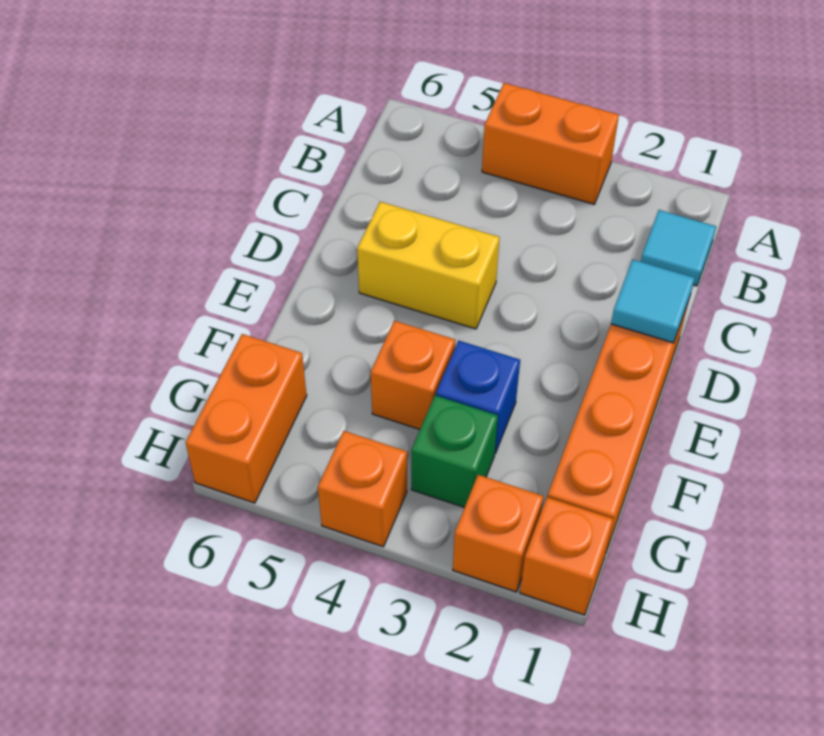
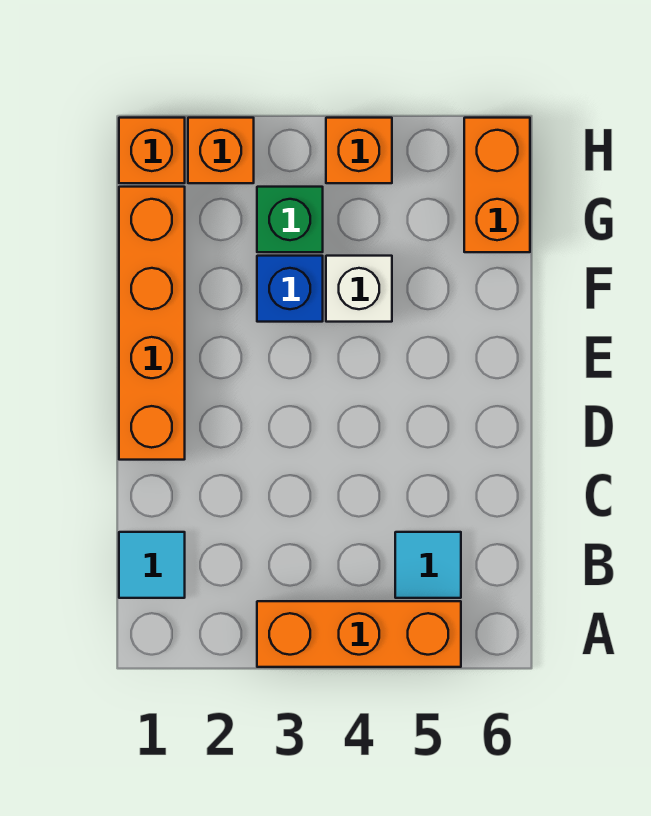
orange brick A3:A4 level 1 -> orange brick A3:A5 level 1
cyan tile D1 level 2 -> cyan tile B5 level 1
yellow brick D4:D5 level 1 -> none
orange brick F4 level 1 -> white brick F4 level 1

